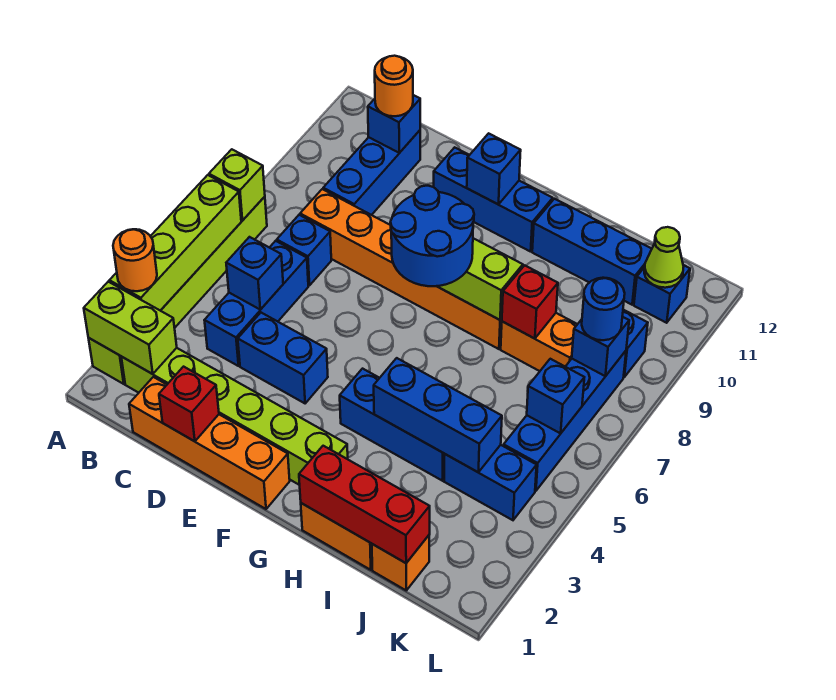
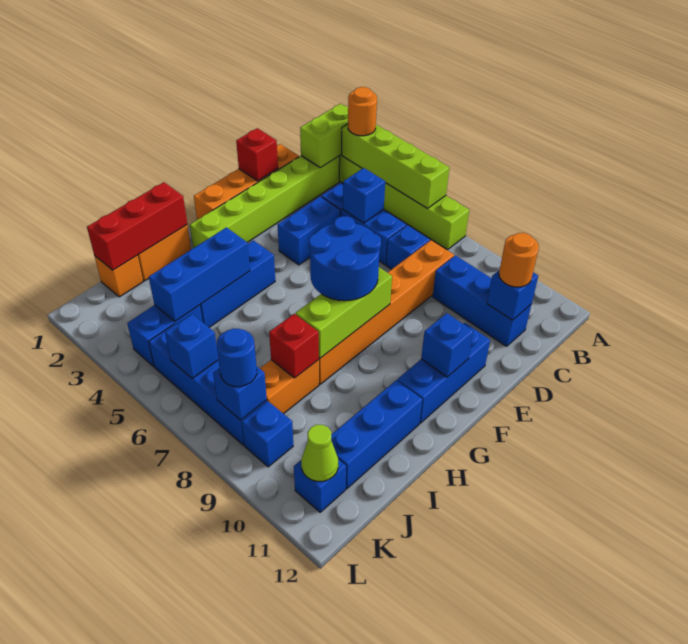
lime brick A7 level 2 -> none

